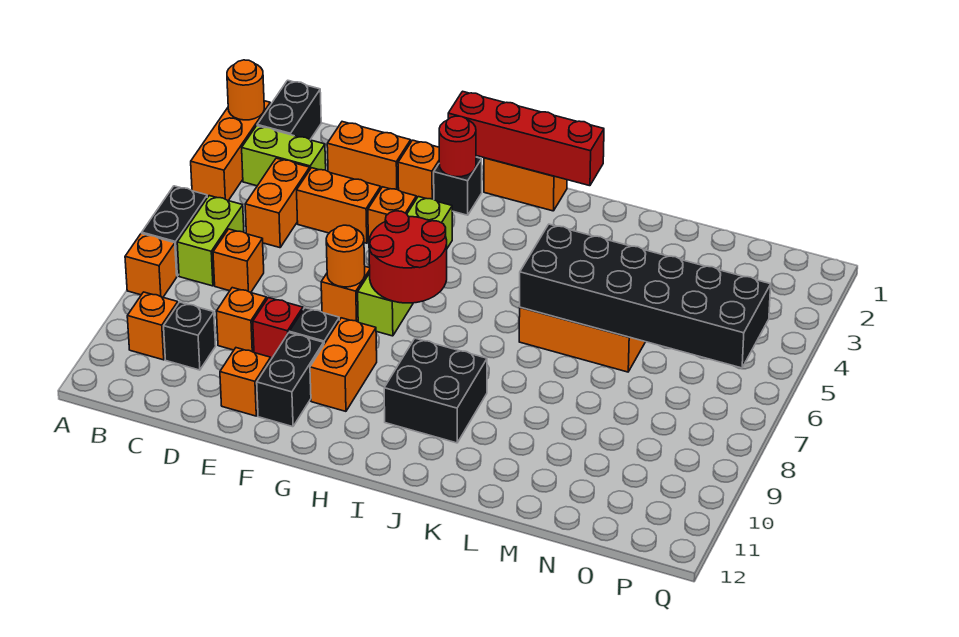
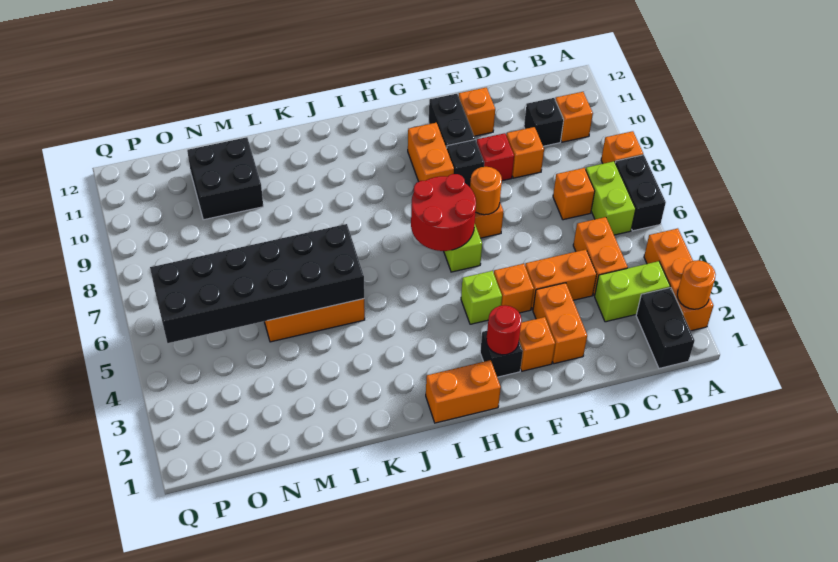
orange brick D2:E2 level 1 -> orange brick E2:E3 level 1
red brick G1:J1 level 2 -> none
black brick I9:J10 level 1 -> black brick M10:N11 level 1

